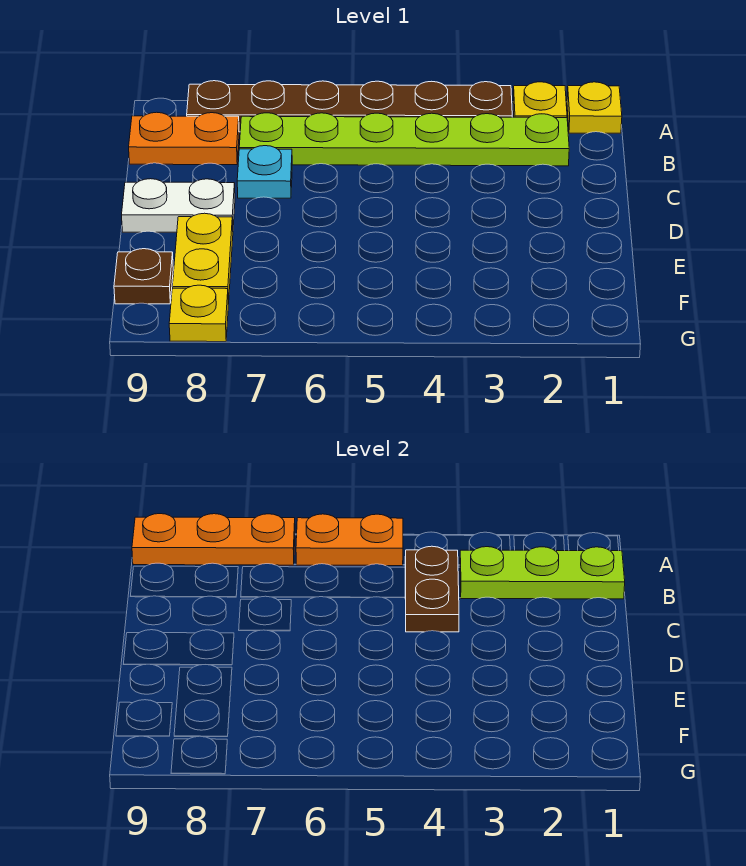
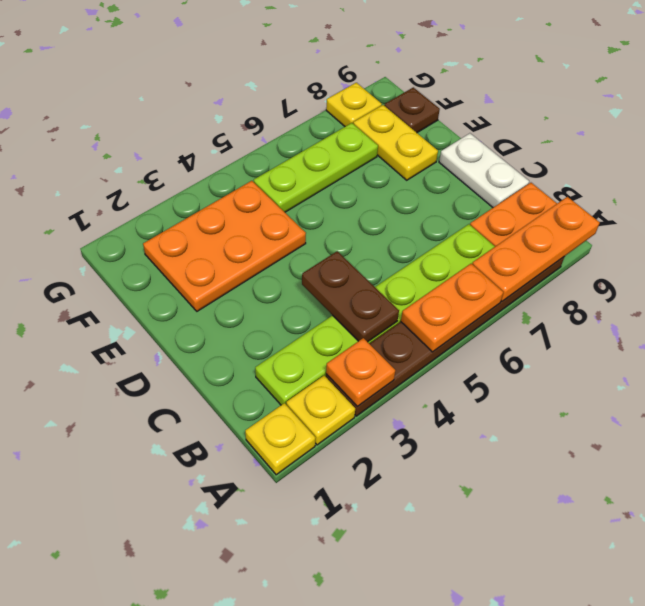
none -> orange plate A3 level 2
lime plate B1:B3 level 2 -> lime plate F5:F7 level 1
cyan plate C7 level 1 -> none
white plate D8:D9 level 1 -> white plate C9:D9 level 1
none -> orange plate E2:F4 level 1

